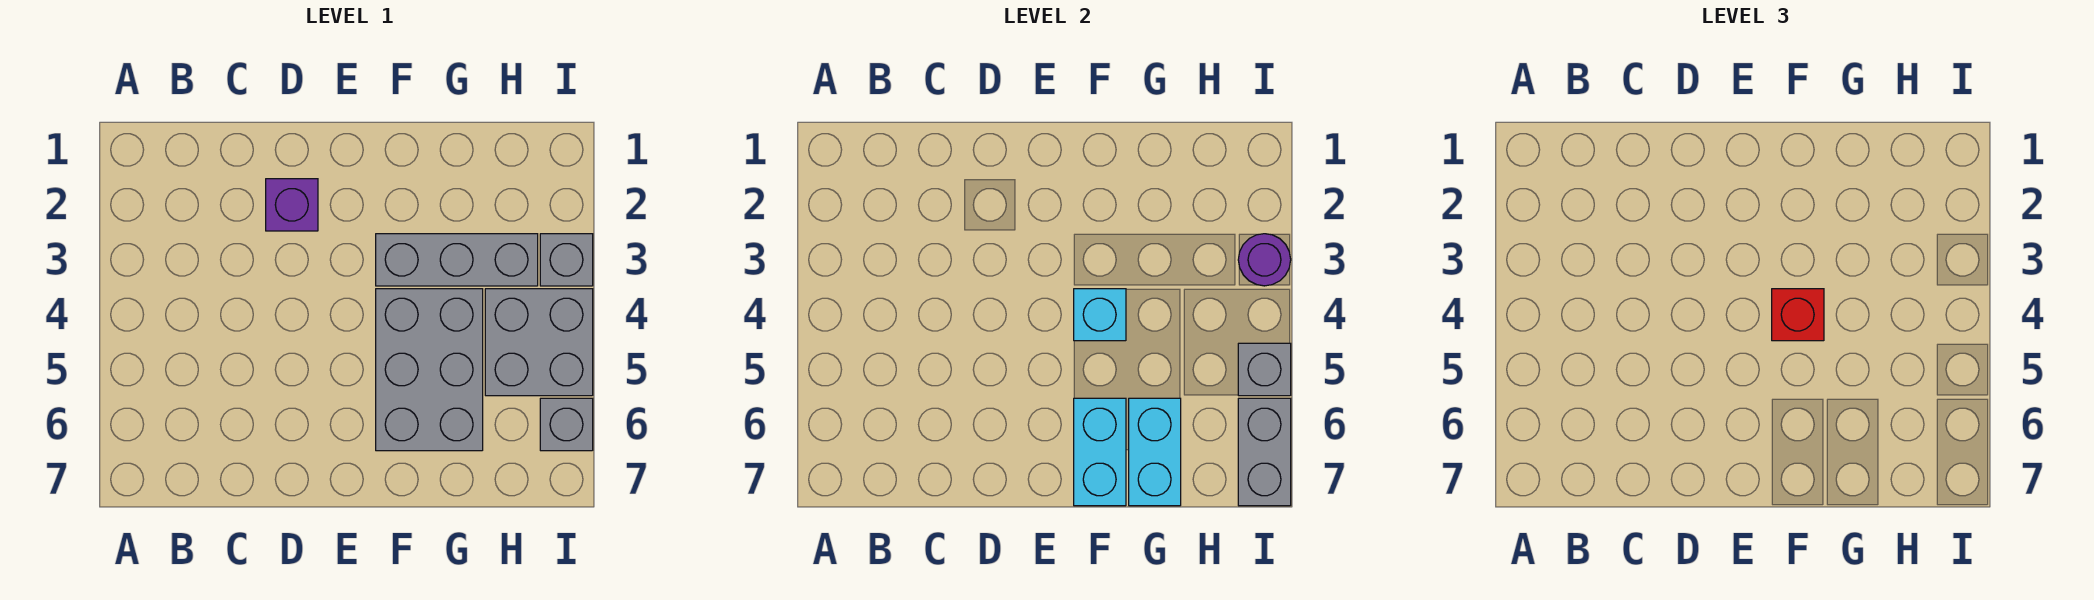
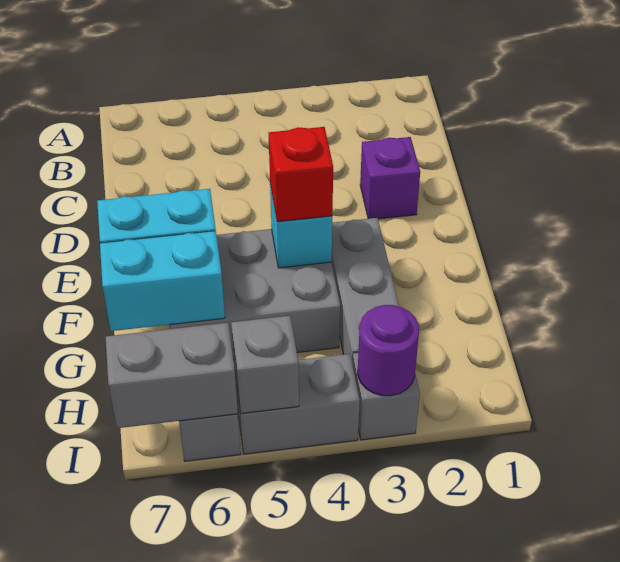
grey brick H4:I5 level 1 -> grey brick I4:I5 level 1

